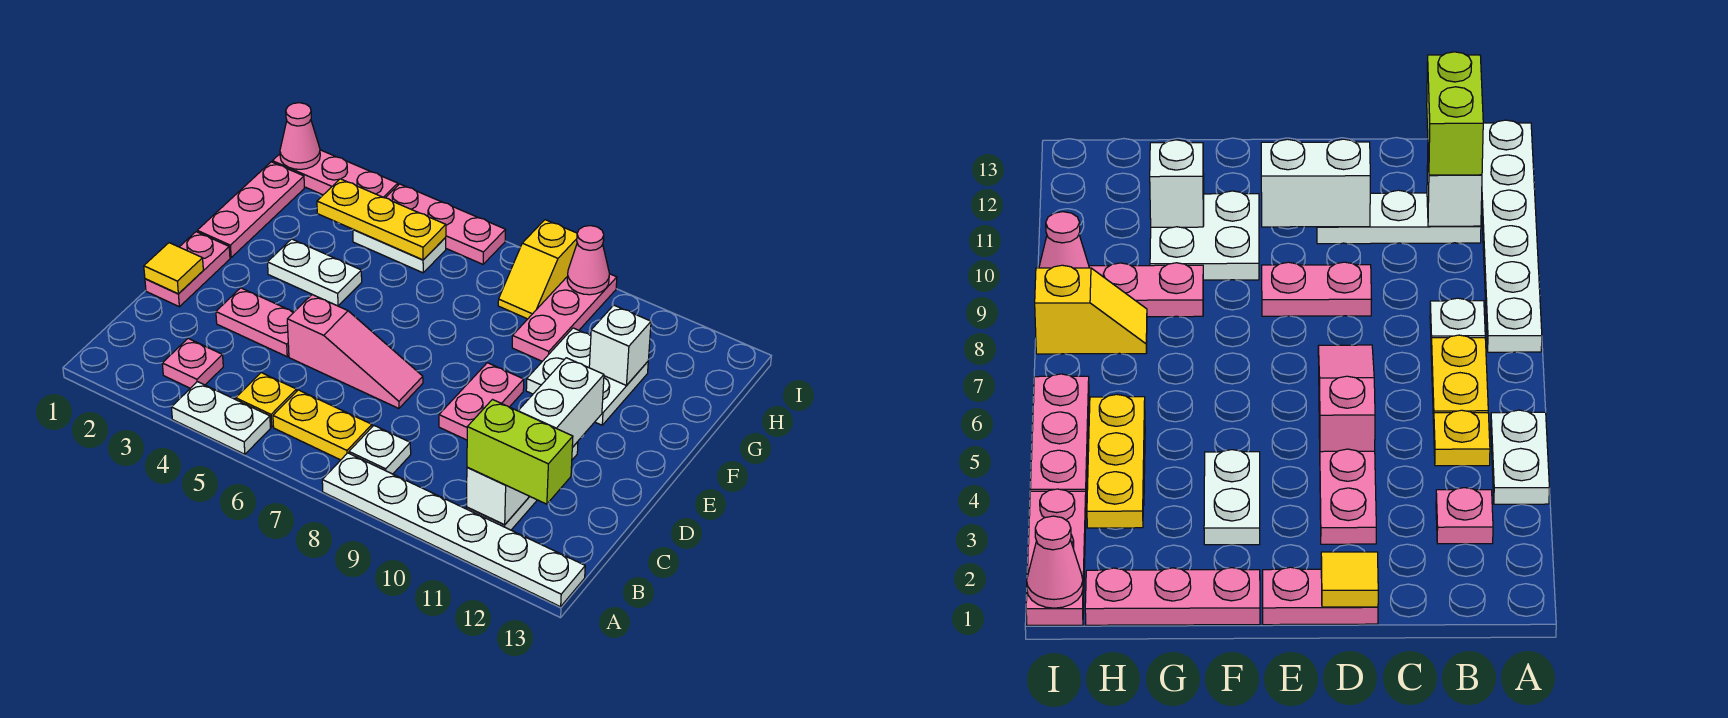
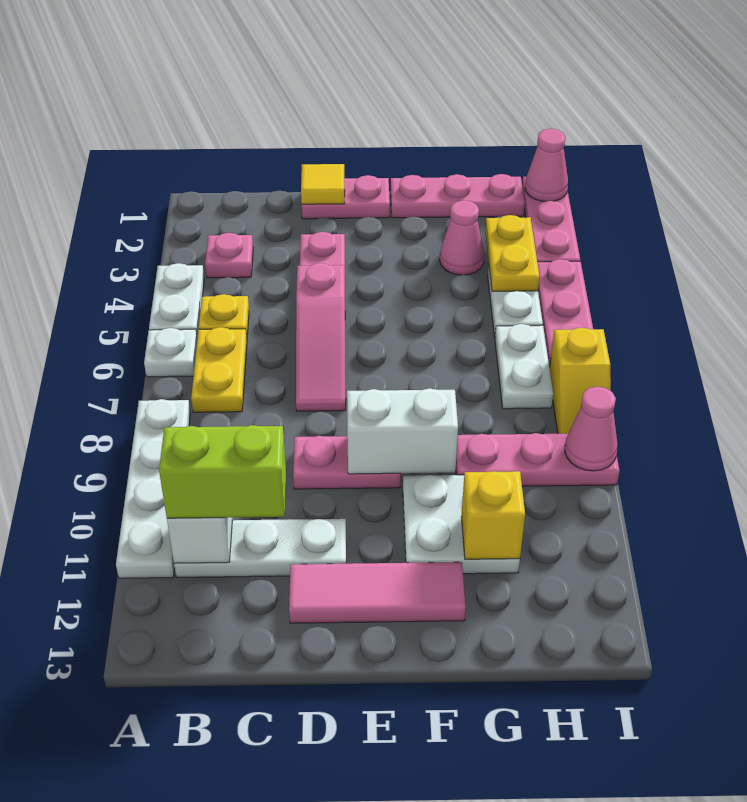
white plate A8:A13 level 1 -> white plate A8:A11 level 1
white plate B8 level 1 -> white plate A6 level 1
lime brick B11:B12 level 3 -> lime brick B11:C11 level 3
white brick D11:E11 level 2 -> white brick E9:F9 level 2
none -> pink tile D12:F12 level 1
white plate F3:F4 level 1 -> white plate H6:H7 level 1
none -> pink cone G3 level 1
white brick G11 level 2 -> yellow brick G11 level 2
yellow plate H3:H5 level 2 -> yellow plate H3:H4 level 2
yellow slope H8:I8 level 1 top I -> yellow slope I7:I8 level 1 top 7

